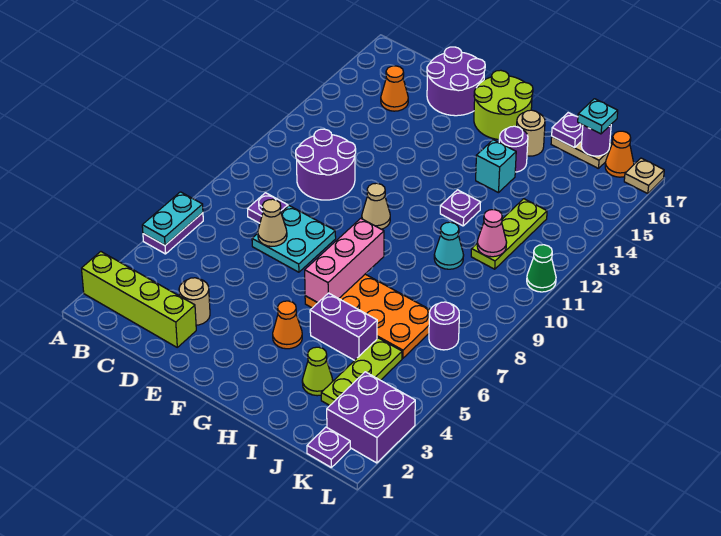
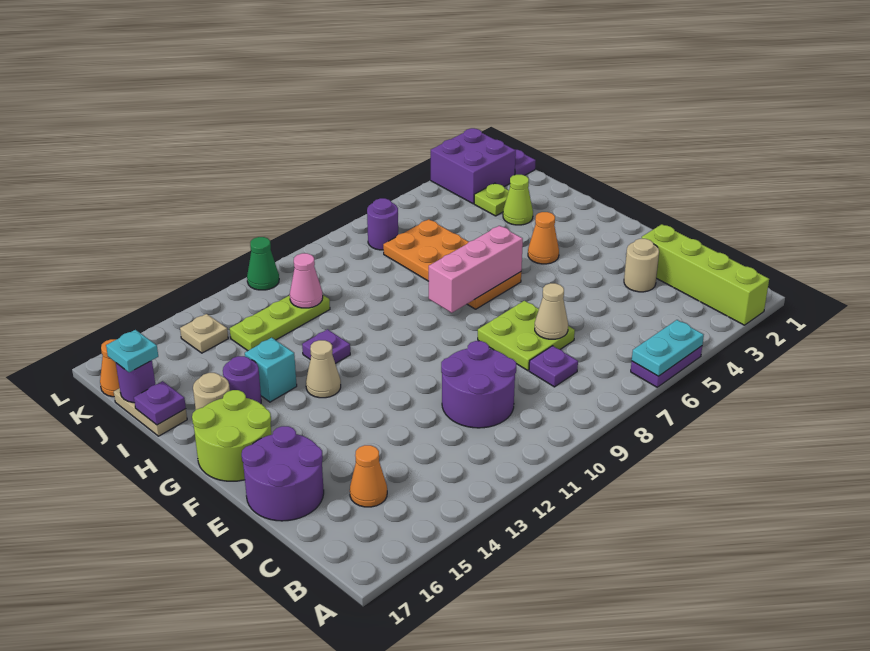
cyan plate D7:E8 level 1 -> lime plate D7:E8 level 1
tan cone F10 level 1 -> tan cone G13 level 1
purple brick H5:I5 level 1 -> none
cyan cone I10 level 1 -> none
lime plate J3:J5 level 1 -> lime plate J3 level 1
tan plate L17 level 1 -> tan plate K14 level 1

